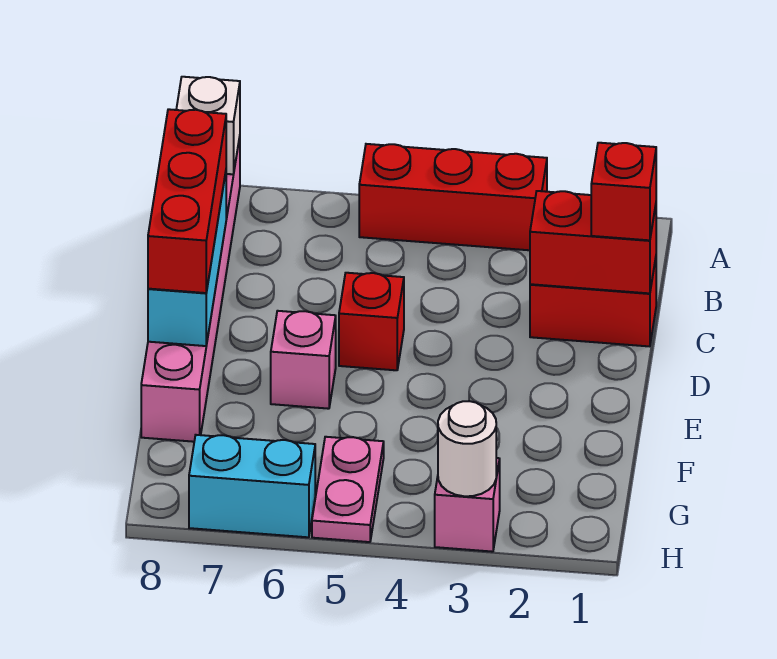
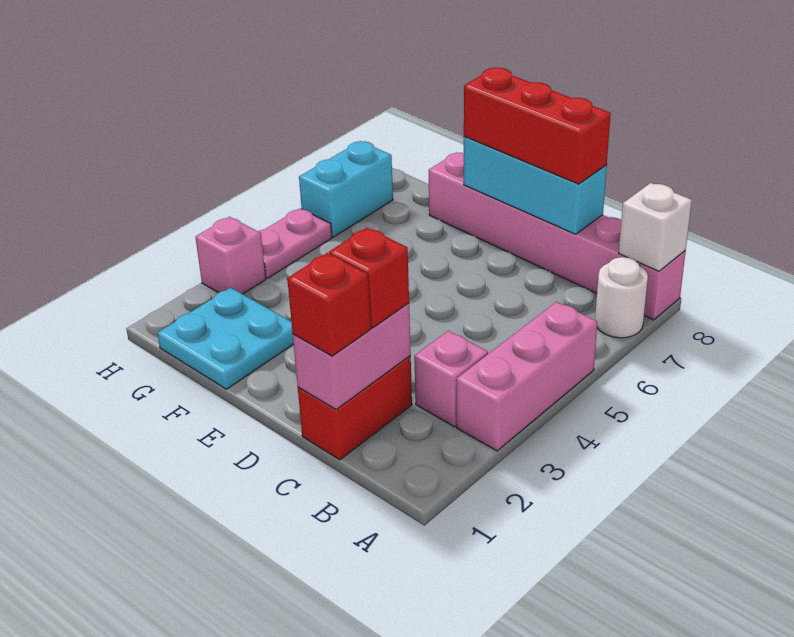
red brick A3:A5 level 1 -> pink brick A3:A5 level 1
red brick C1:C2 level 2 -> pink brick C1:C2 level 2
red brick D5 level 1 -> red brick C2 level 3
pink brick E6 level 1 -> pink brick B3 level 1
none -> cyan plate F1:G2 level 1
pink plate G5:H5 level 1 -> pink plate H4:H5 level 1
white round brick H3 level 2 -> white round brick A7 level 1

